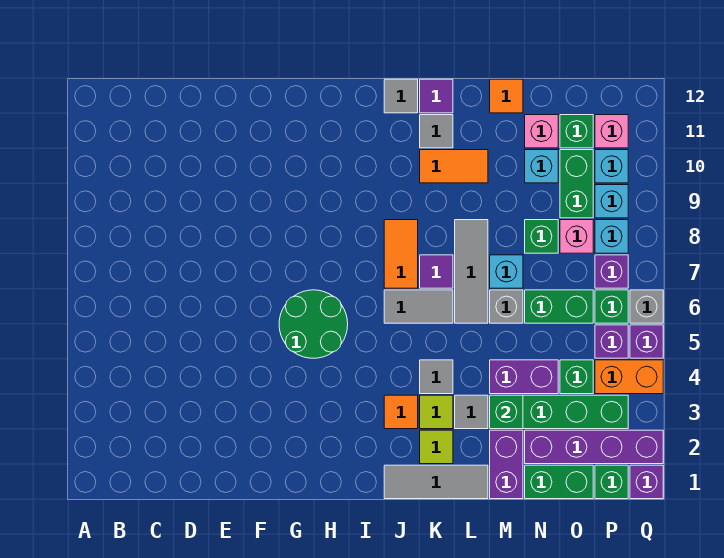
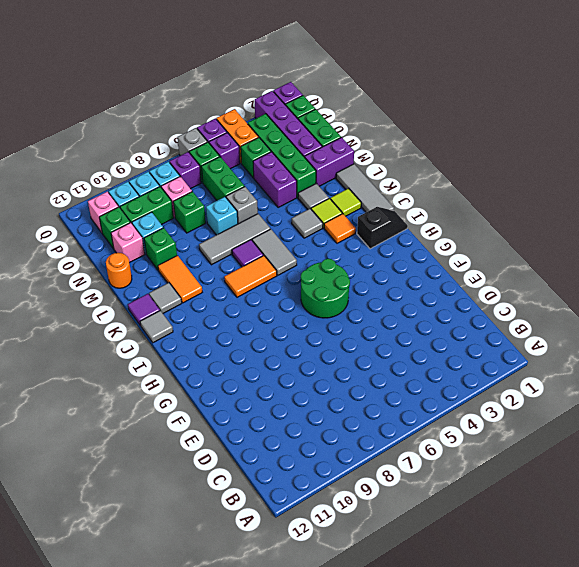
none -> black slope I1:I2 level 1 top 2
green brick M3 level 2 -> green brick M10 level 1
orange tile M12 level 1 -> orange round brick M12 level 1

